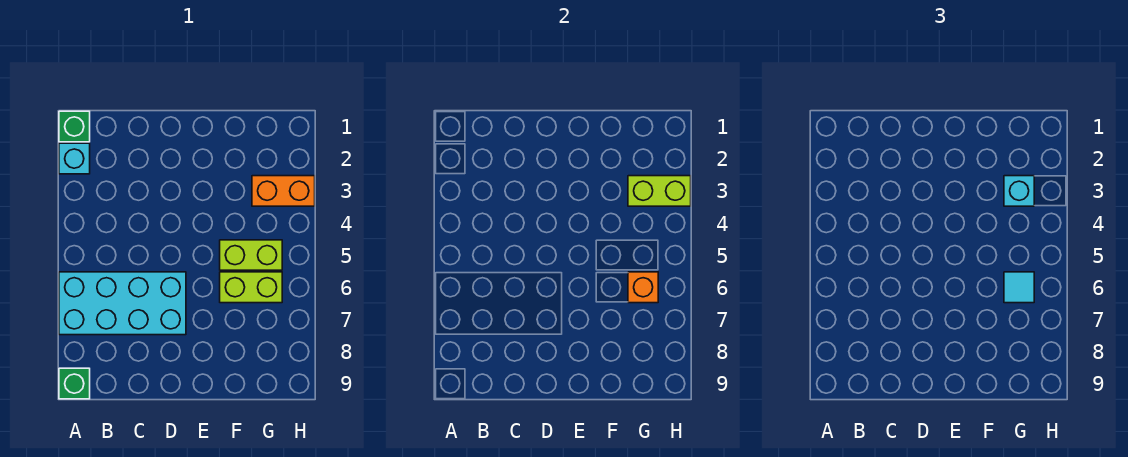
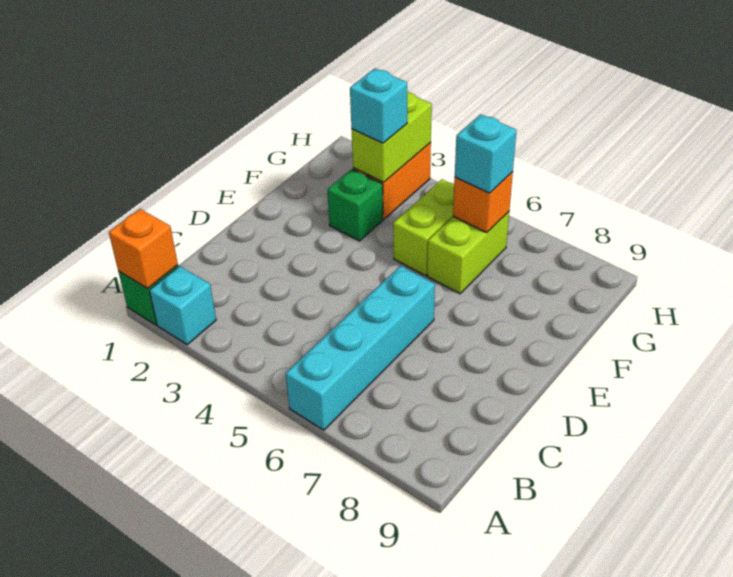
none -> orange brick A1 level 2
cyan brick A6:D7 level 1 -> cyan brick A6:D6 level 1
green brick A9 level 1 -> green brick F3 level 1
cyan tile G6 level 3 -> cyan brick G6 level 3

